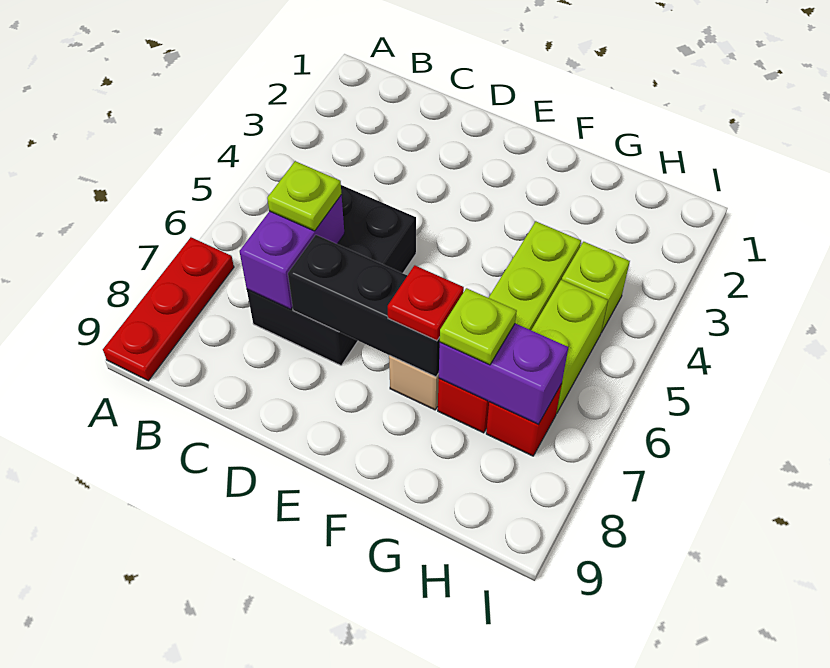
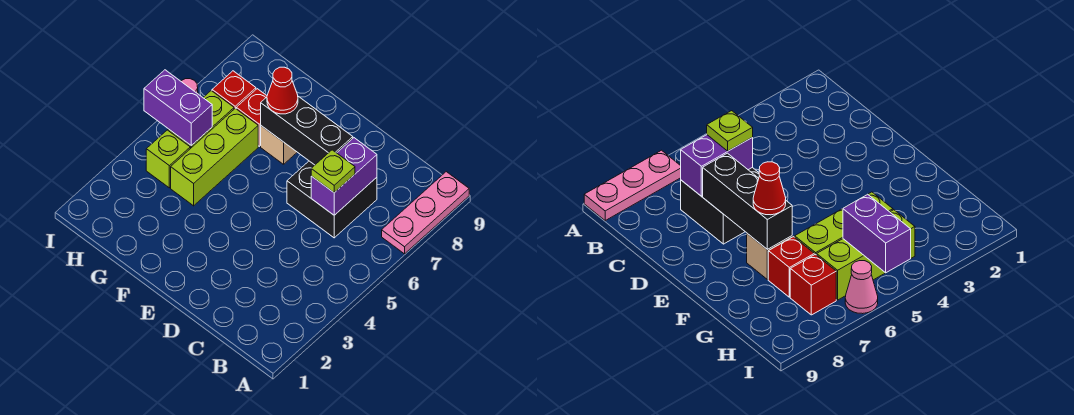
red plate A7:A9 level 1 -> pink plate A7:A9 level 1
black brick C5:D7 level 1 -> black brick C6:D7 level 1
red plate F7 level 3 -> red cone F7 level 3
purple brick G7:H7 level 2 -> purple brick H5:I5 level 2
lime plate G7 level 3 -> none
none -> pink cone I6 level 1

